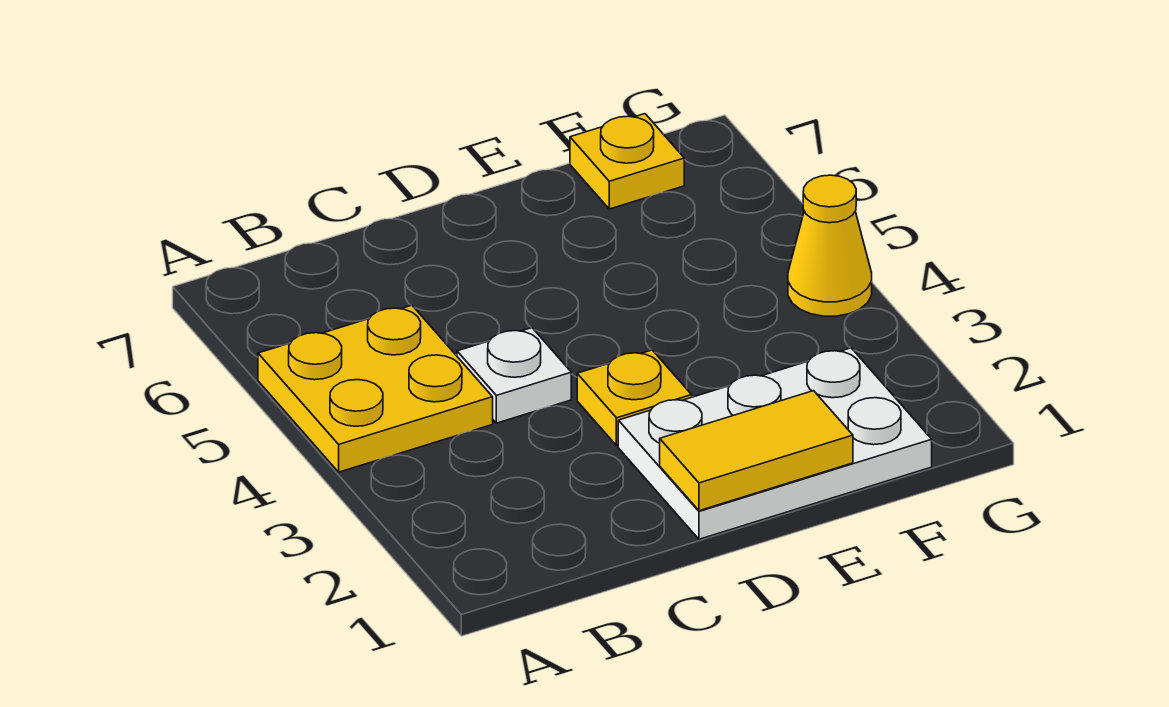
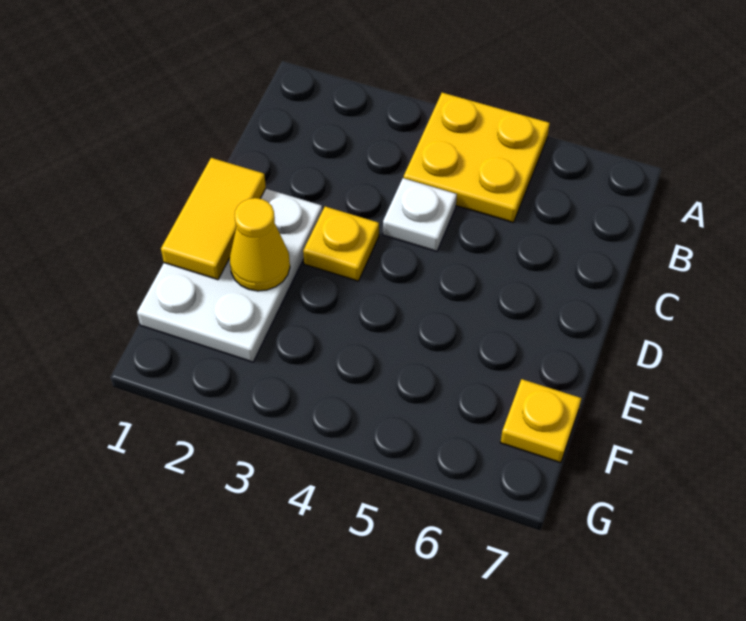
yellow cone G4 level 1 -> yellow cone E2 level 2

